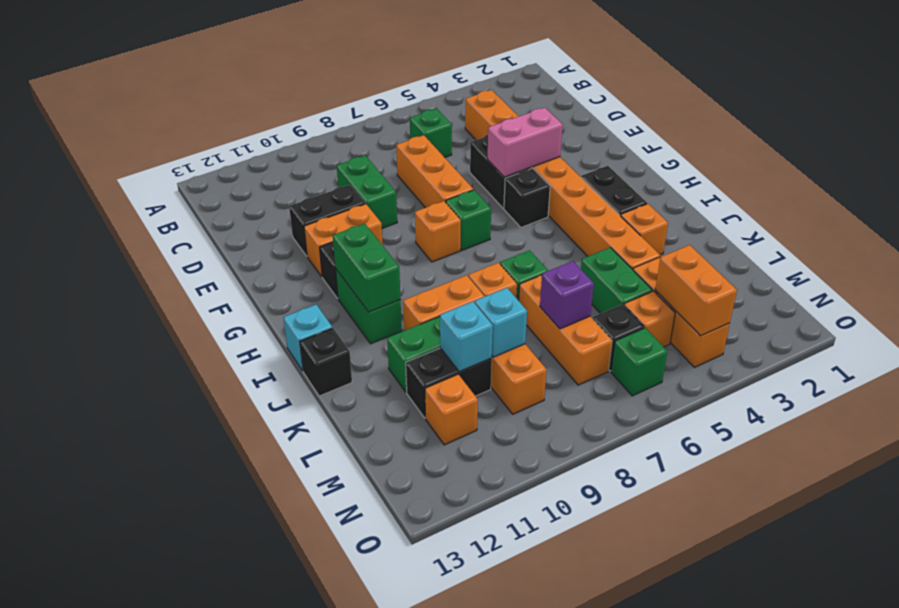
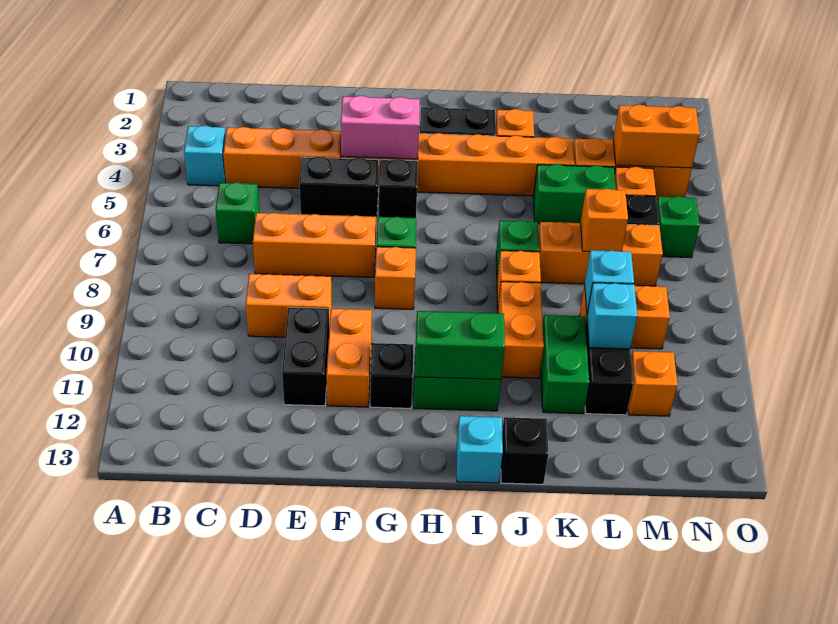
none -> cyan brick B4 level 1
green brick D9:E9 level 1 -> orange brick D9:E9 level 1
pink brick F4:F5 level 2 -> pink brick F4:G4 level 2
purple brick L7 level 2 -> orange brick L7 level 2

